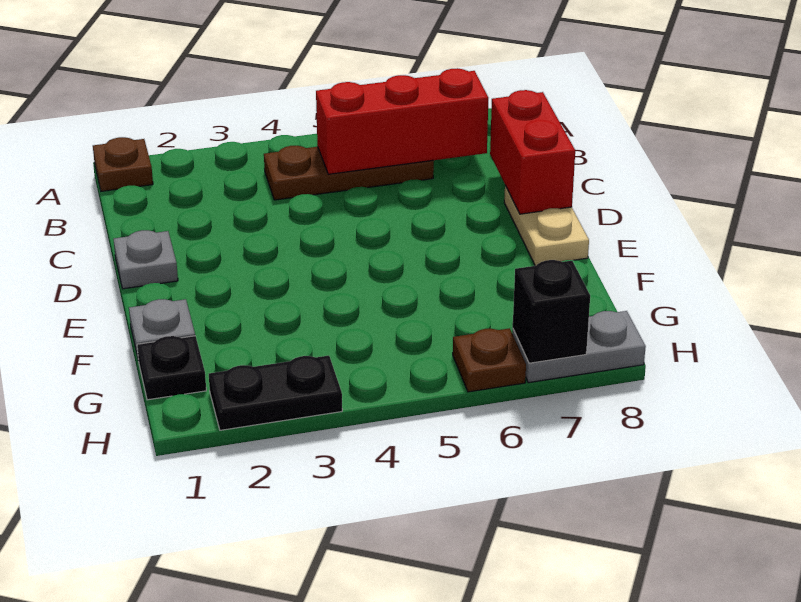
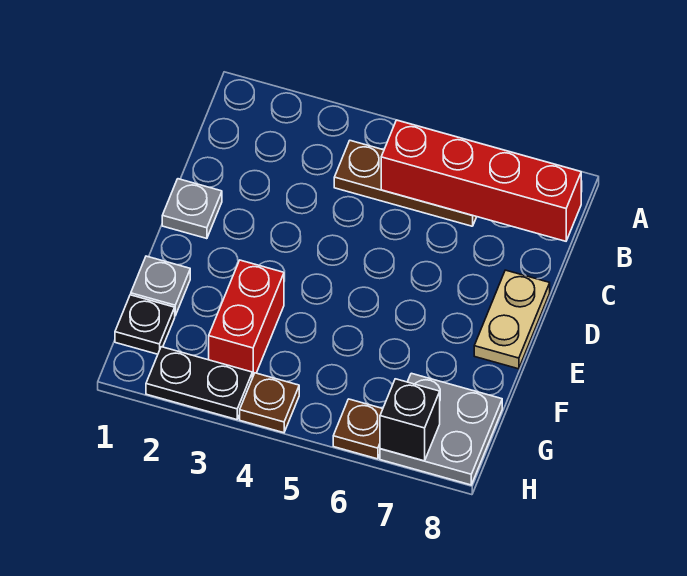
brown plate A1 level 1 -> brown plate H4 level 1
red brick B5:B7 level 2 -> red brick B5:B8 level 2
red brick C8:D8 level 2 -> red brick F3:G3 level 1
grey plate H7:H8 level 1 -> grey plate G7:H8 level 1

